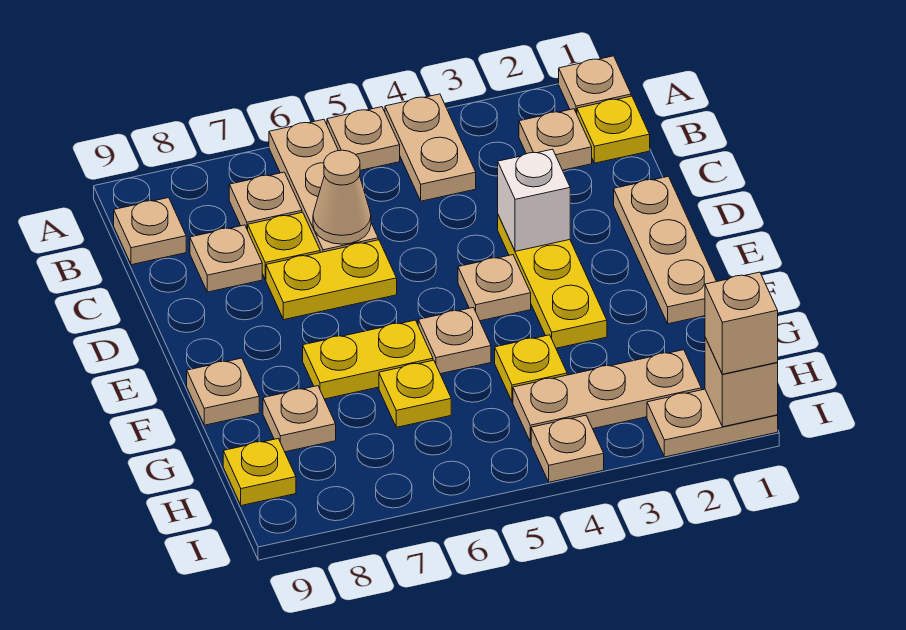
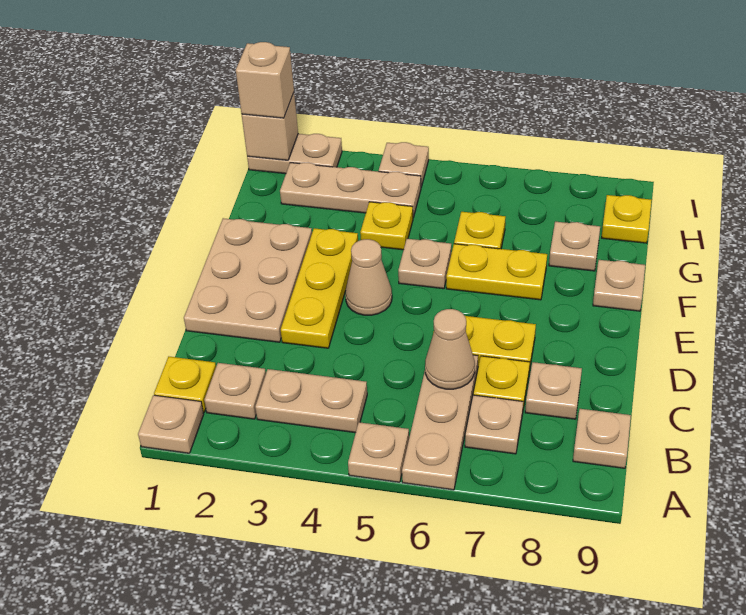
tan plate A4:B4 level 1 -> tan plate B3:B4 level 1
tan plate D1:F1 level 1 -> tan plate D1:F2 level 1
white brick D3 level 2 -> none
tan plate E4 level 1 -> tan cone E4 level 1

